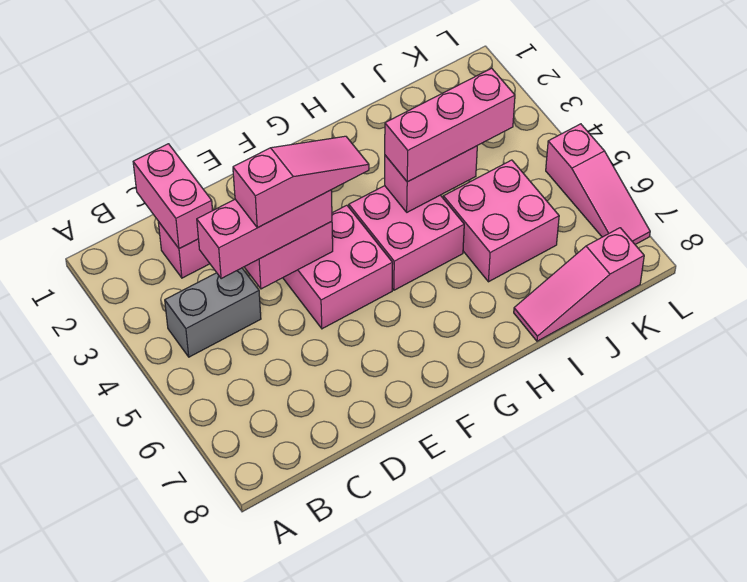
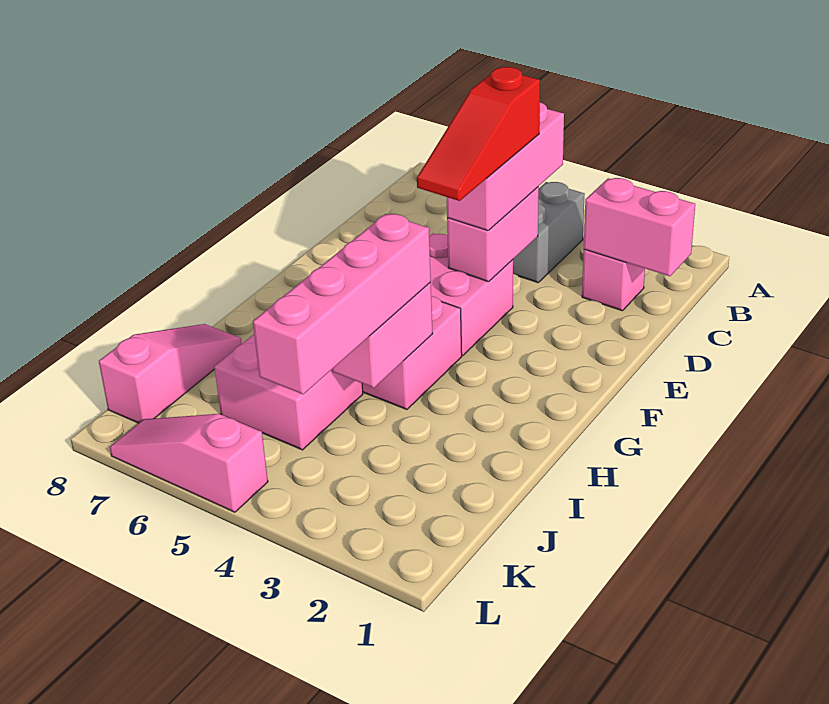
pink slope D4:F4 level 4 top D -> red slope D4:F4 level 4 top D
pink brick H4:J4 level 3 -> pink brick H4:K4 level 3

